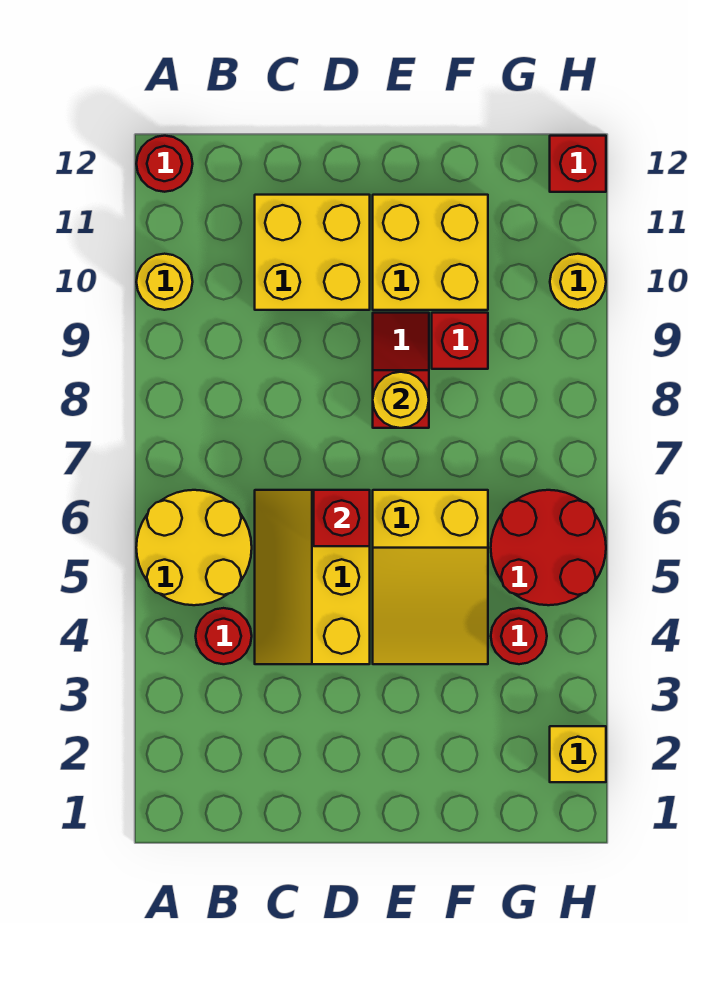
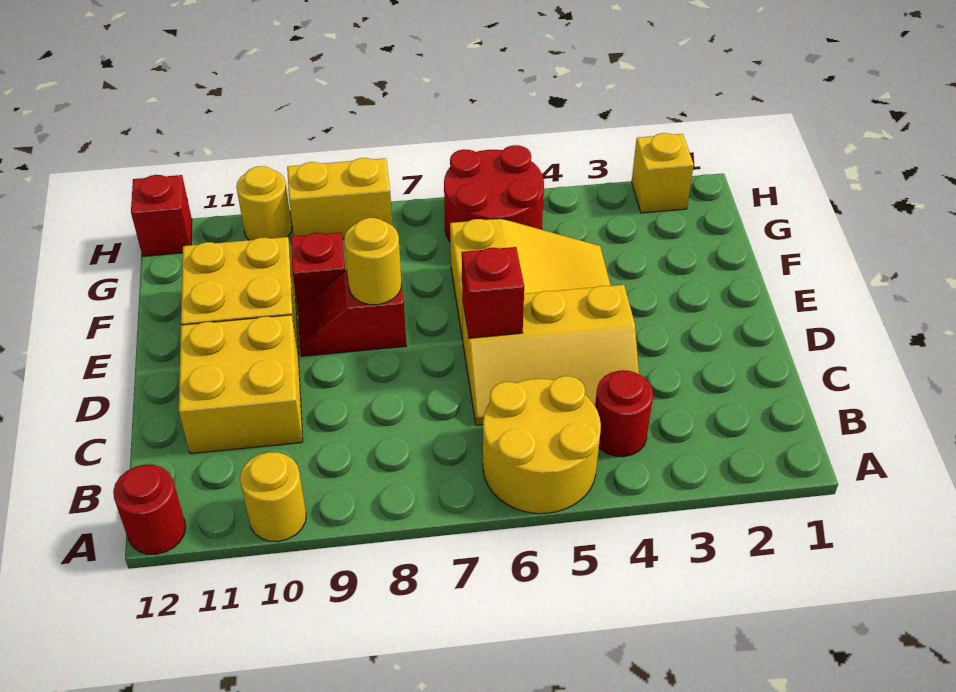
red round brick G4 level 1 -> none
none -> yellow brick H8:H9 level 1

